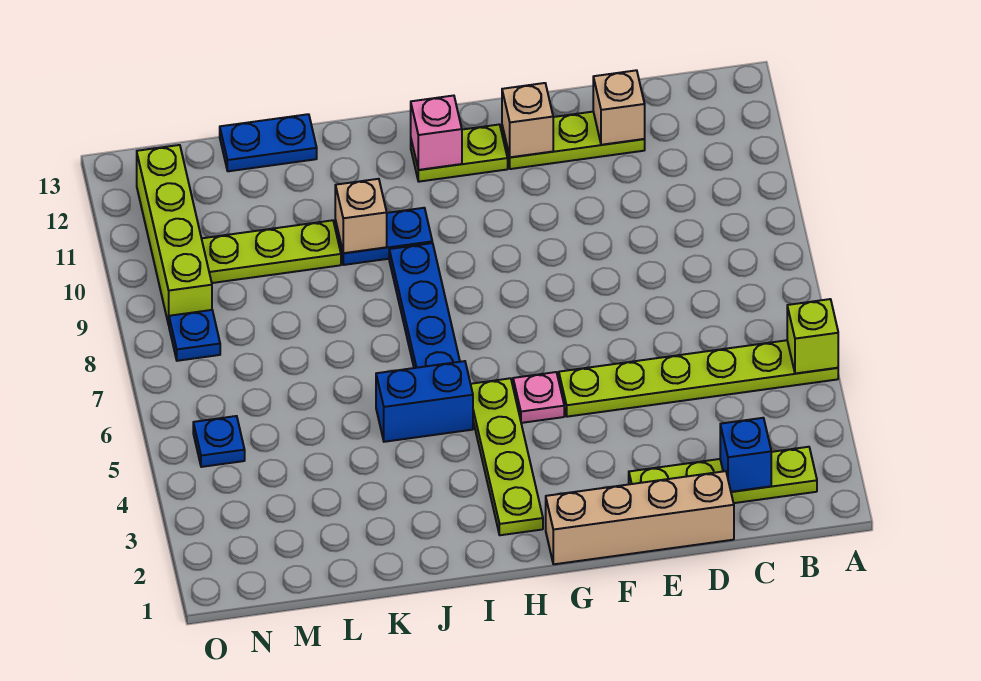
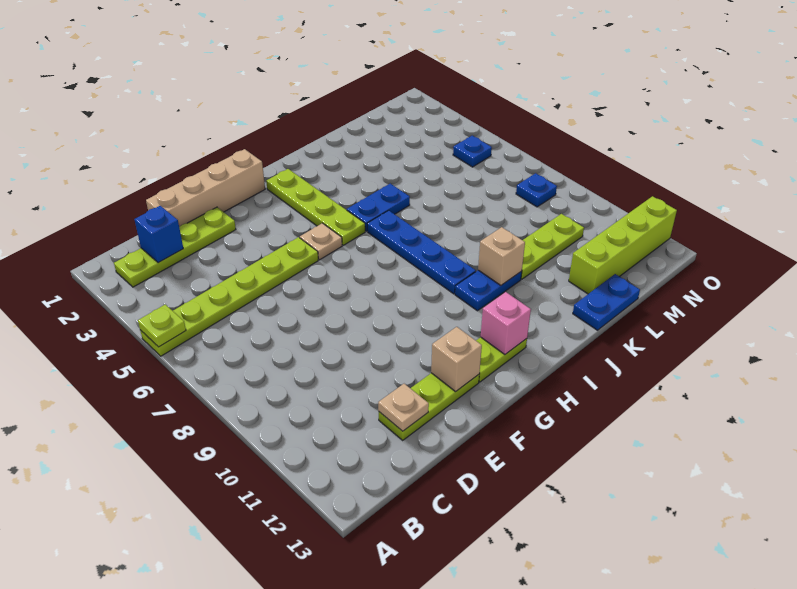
lime brick A5 level 2 -> lime plate A5 level 2
tan brick D12 level 2 -> tan plate D12 level 2
pink plate G5 level 1 -> tan plate G5 level 1
blue brick I5:J5 level 1 -> blue plate I5:J5 level 1
lime brick N9:N12 level 1 -> lime brick L12:O12 level 1

